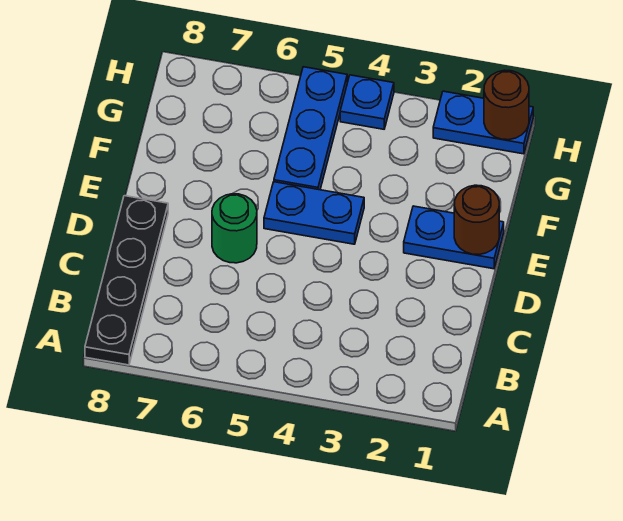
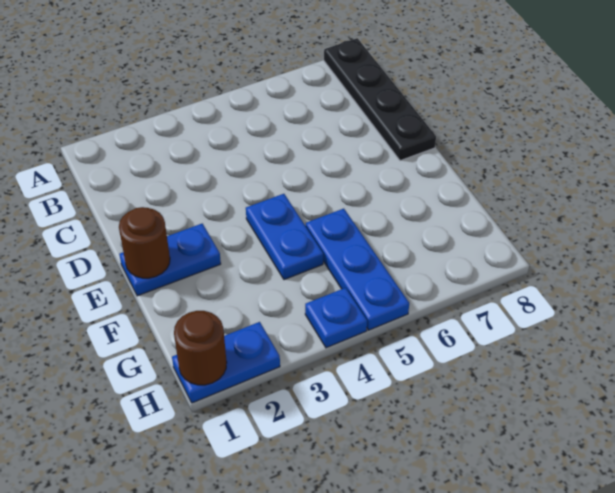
green round brick D6 level 1 -> none
blue plate E4:E5 level 1 -> blue plate E4:F4 level 1

